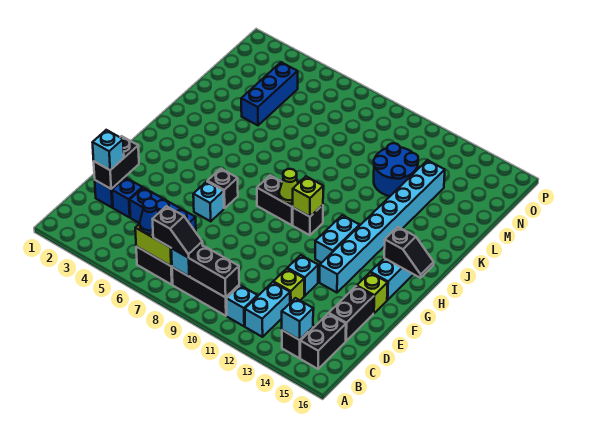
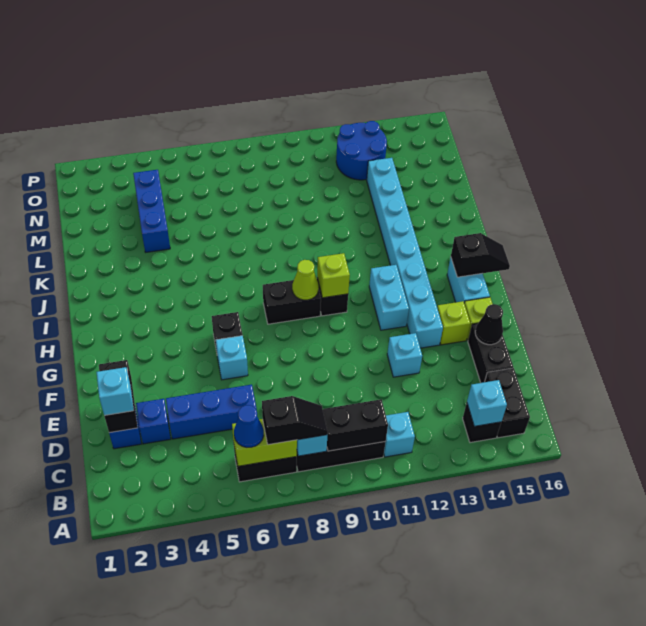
cyan brick B12:C12 level 1 -> none
lime brick D12 level 1 -> lime brick F14 level 1
none -> black cone E15 level 2
blue round brick L11:M12 level 1 -> blue round brick N12:O13 level 1

